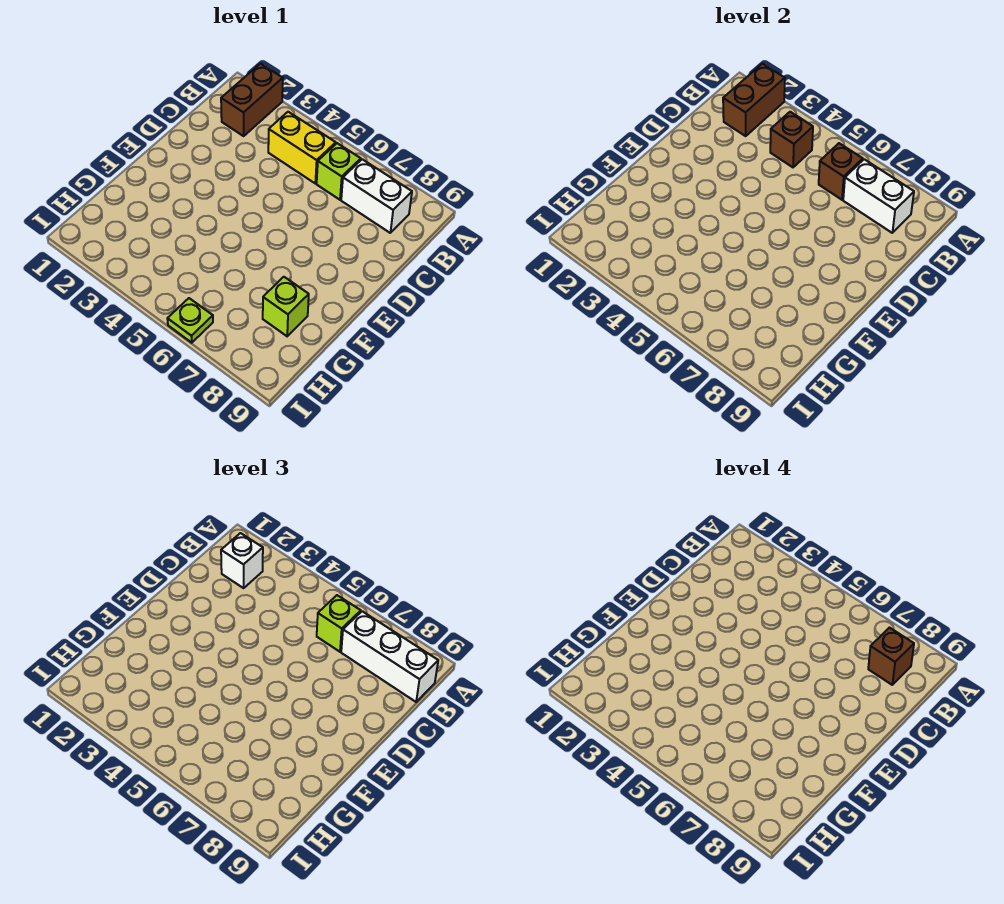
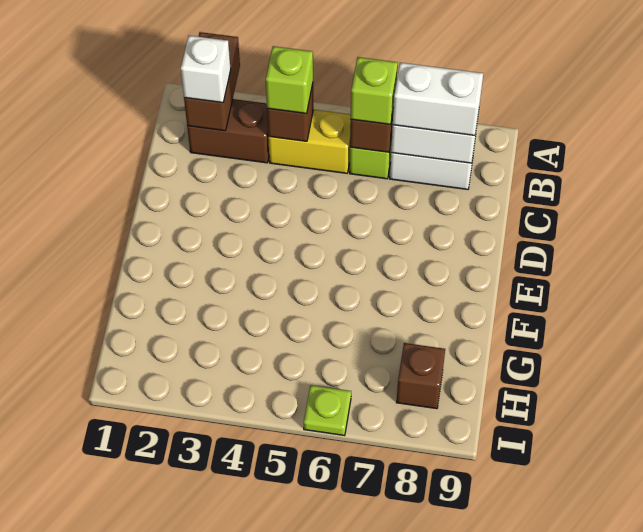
brown brick A2:B2 level 1 -> brown brick B2:B3 level 1
white brick B7:B9 level 3 -> white brick B7:B8 level 3
brown brick B8 level 4 -> brown brick H8 level 1
lime brick G8 level 1 -> lime brick B4 level 3

